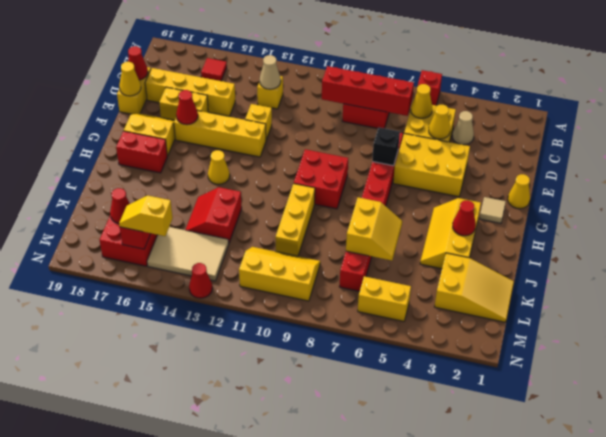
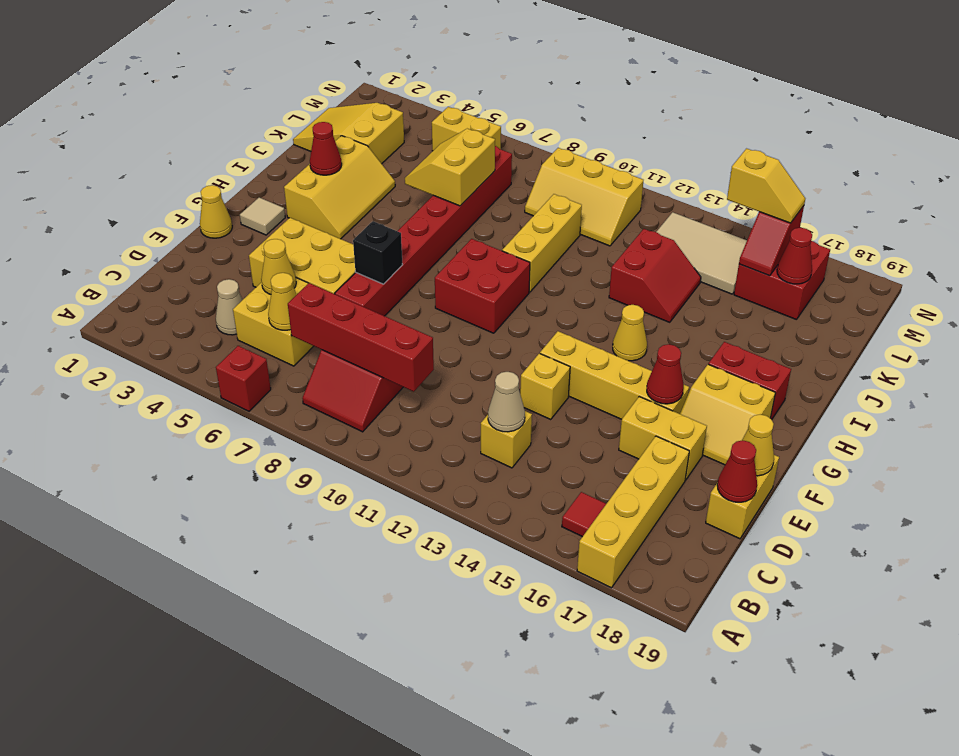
yellow brick D15:D18 level 1 -> yellow brick A17:D17 level 1
red cone N13 level 1 -> none

